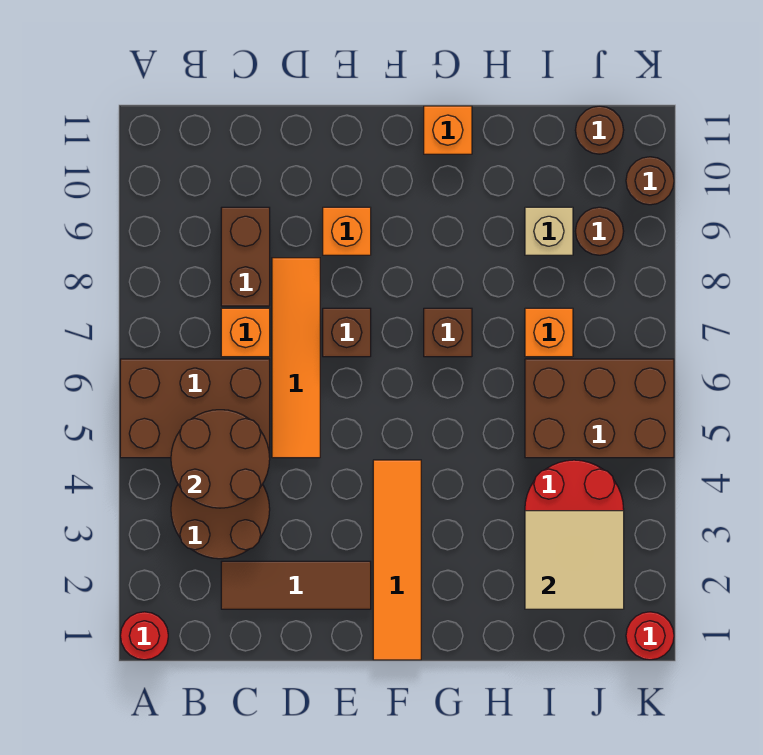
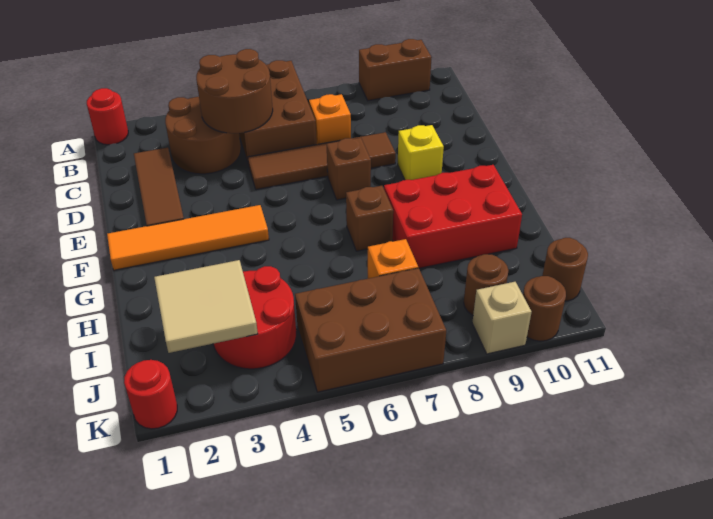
brown brick C8:C9 level 1 -> brown brick A9:A10 level 1
orange tile D5:D8 level 1 -> brown tile D5:D8 level 1
orange brick E9 level 1 -> yellow brick E9 level 1
none -> red brick G8:H10 level 1
orange brick G11 level 1 -> none
brown brick I5:K6 level 1 -> brown brick J5:K7 level 1
tan brick I9 level 1 -> tan brick K9 level 1

